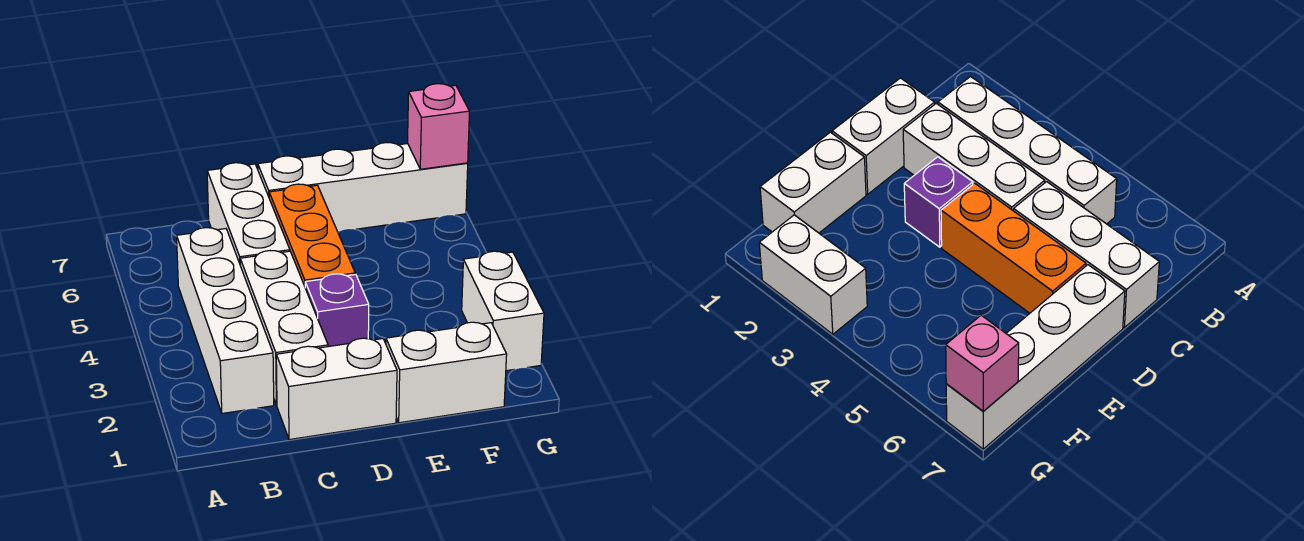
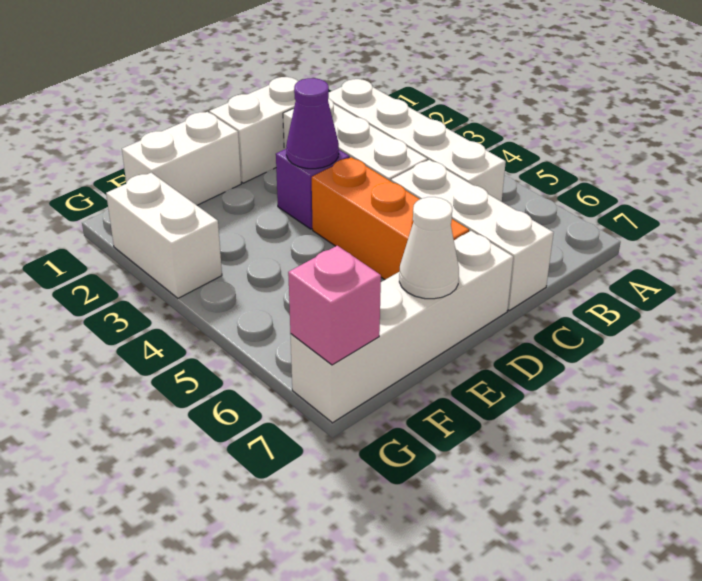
none -> purple cone D3 level 2
none -> white cone E7 level 2

